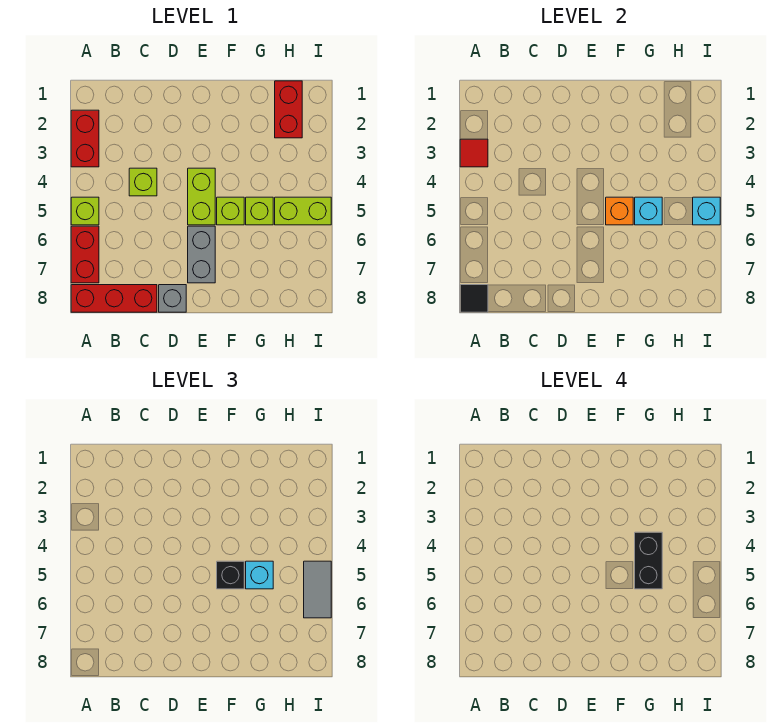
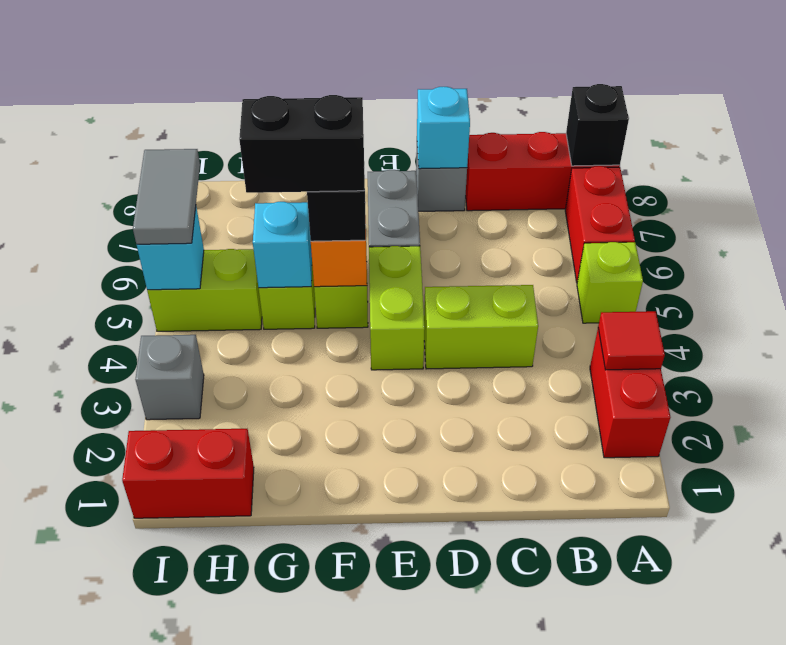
black tile A8 level 2 -> black brick A8 level 2
lime brick C4 level 1 -> lime brick C4:D4 level 1
black brick G4:G5 level 4 -> black brick F5:G5 level 4
cyan brick G5 level 3 -> cyan brick D8 level 2
red brick H1:H2 level 1 -> red brick H1:I1 level 1
none -> grey brick I3 level 1

